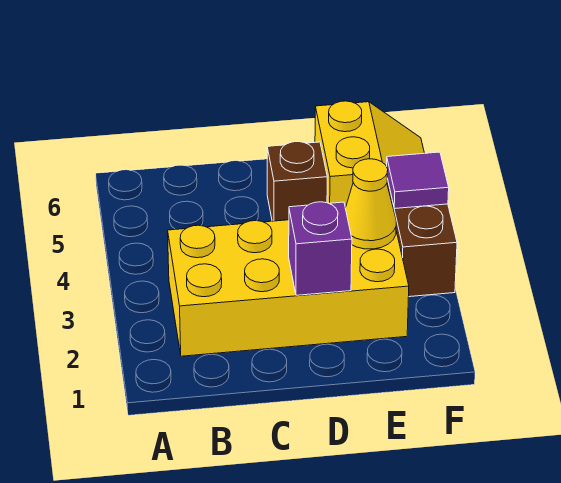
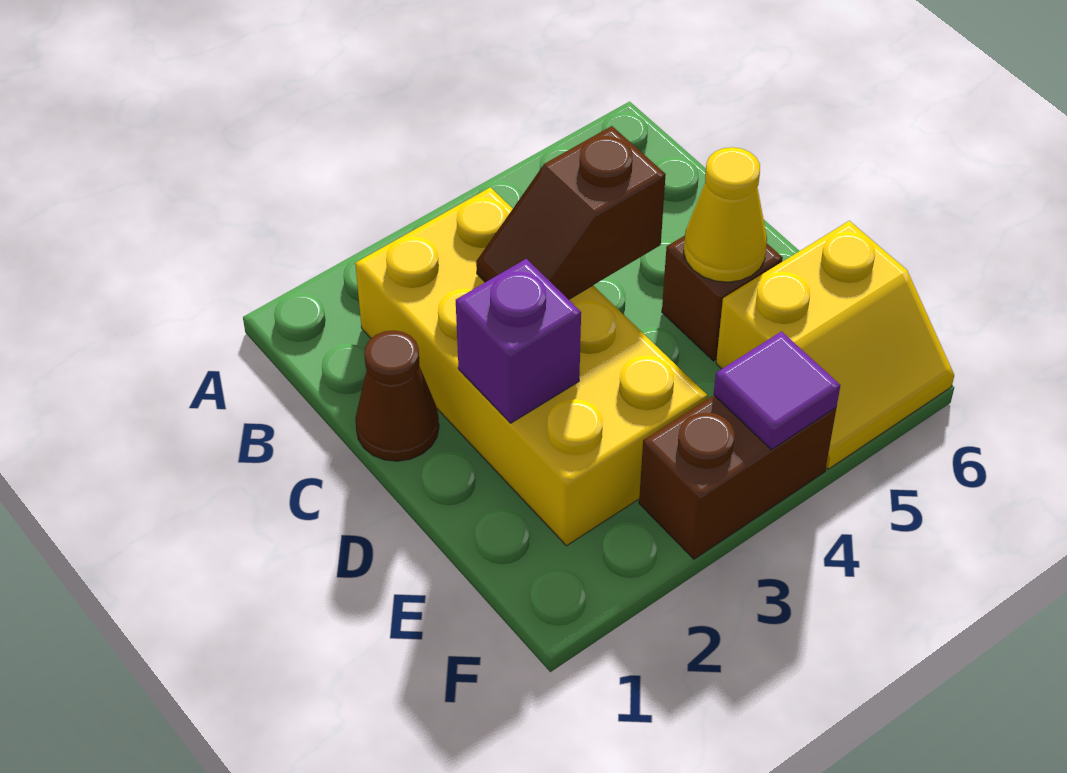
none -> brown cone C1 level 1
none -> brown slope C3:C4 level 2 top 4
yellow cone E3 level 2 -> yellow cone D5 level 2

